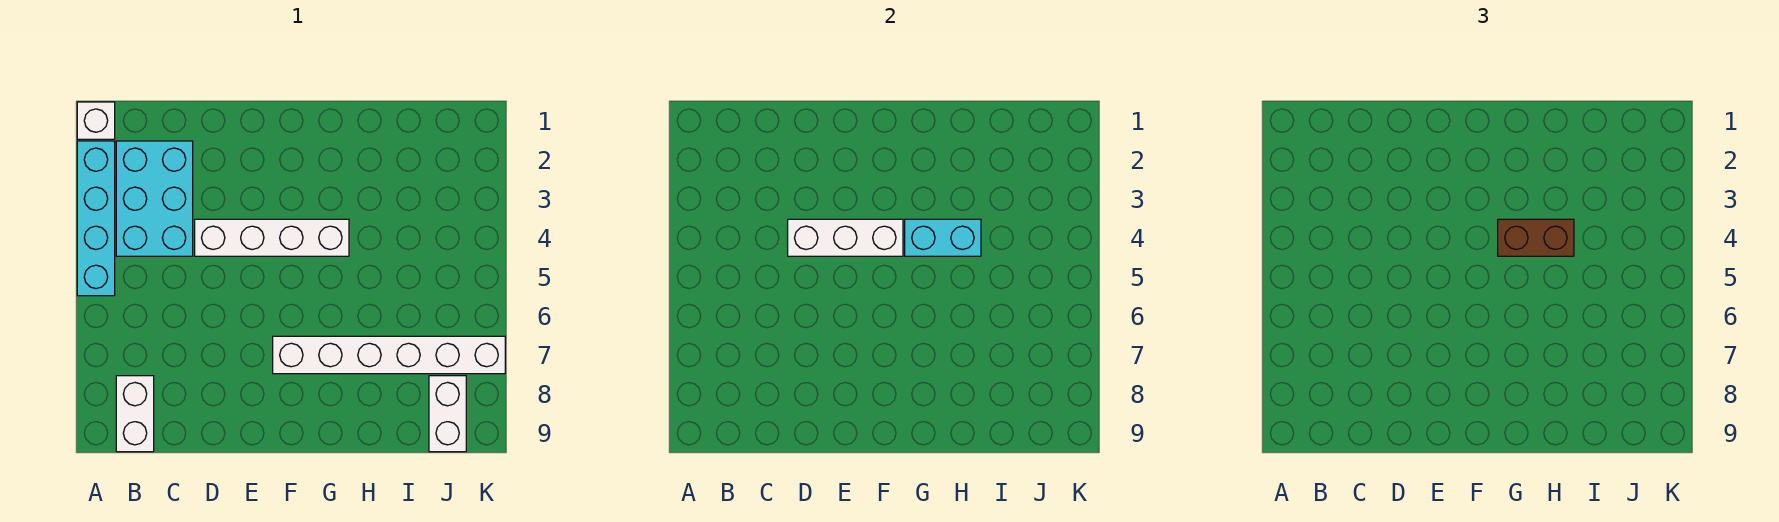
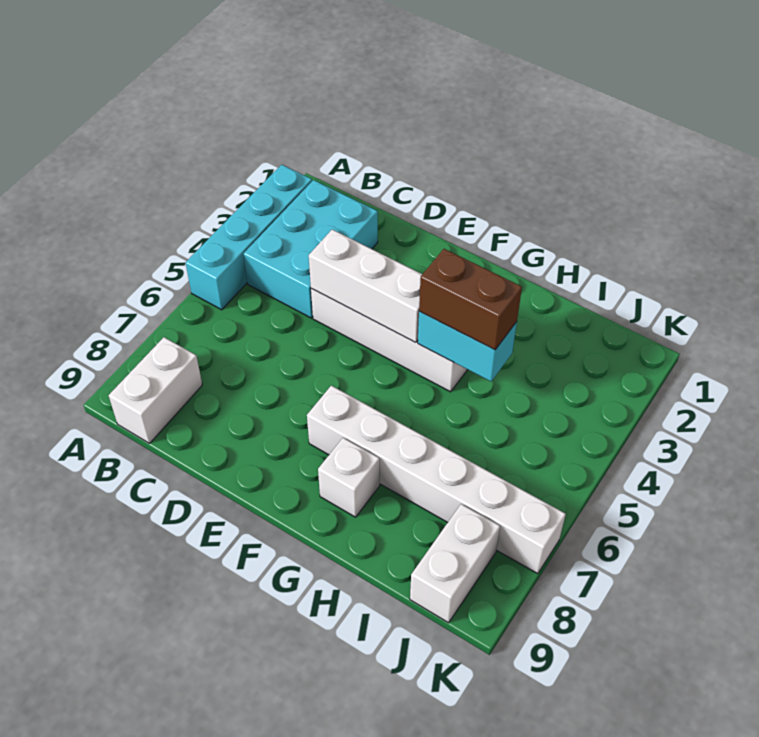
white brick A1 level 1 -> white brick G8 level 1

